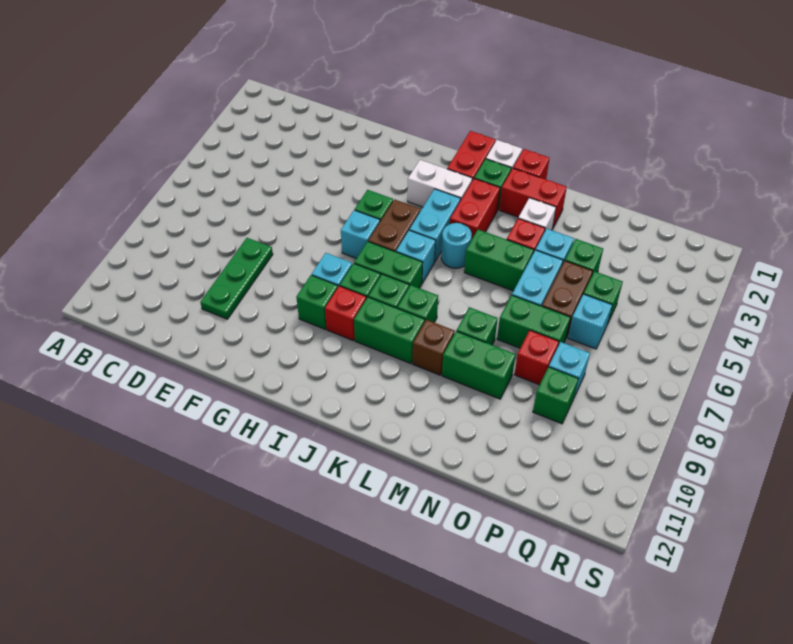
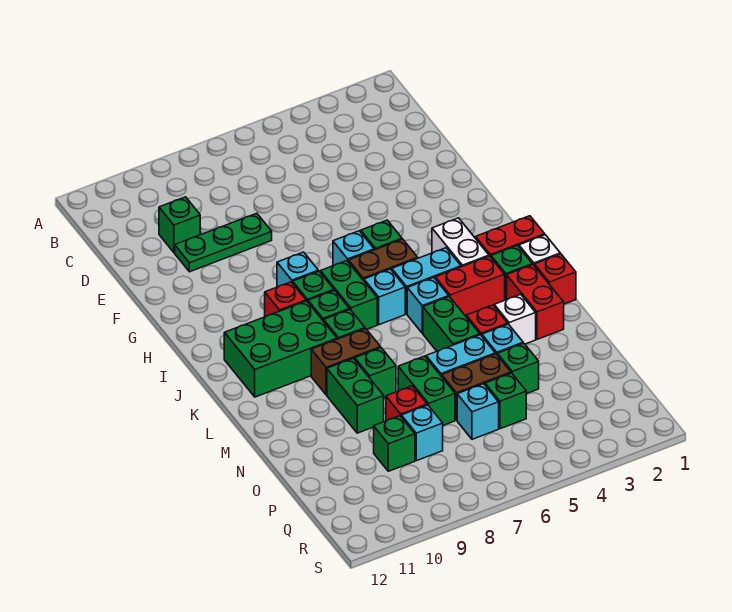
green brick H9 level 1 -> green brick D10 level 1
green brick J9:K9 level 1 -> green brick J9:K11 level 1
cyan round brick K5 level 1 -> cyan brick K5 level 1
brown brick L9 level 1 -> brown brick L8:L9 level 1

